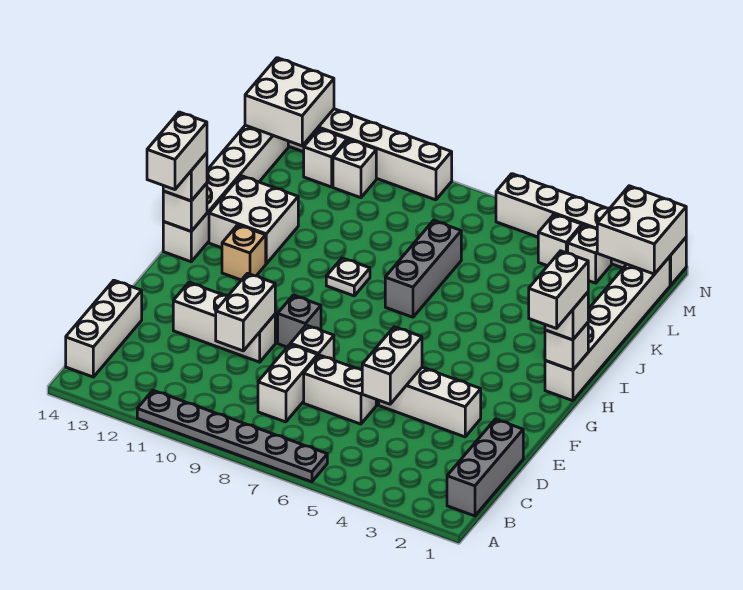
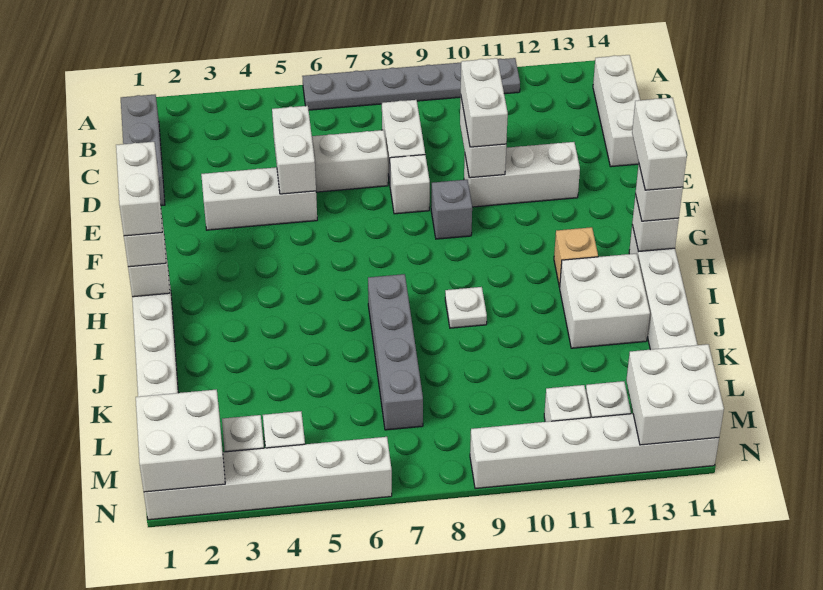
none -> white brick D10:E10 level 3
grey brick I7:K7 level 1 -> grey brick I7:L7 level 1

